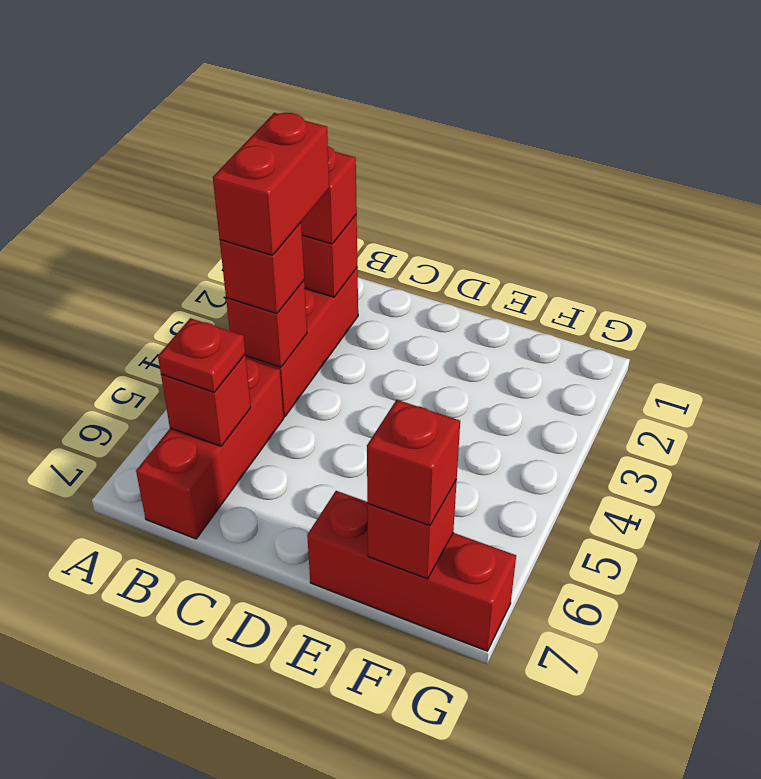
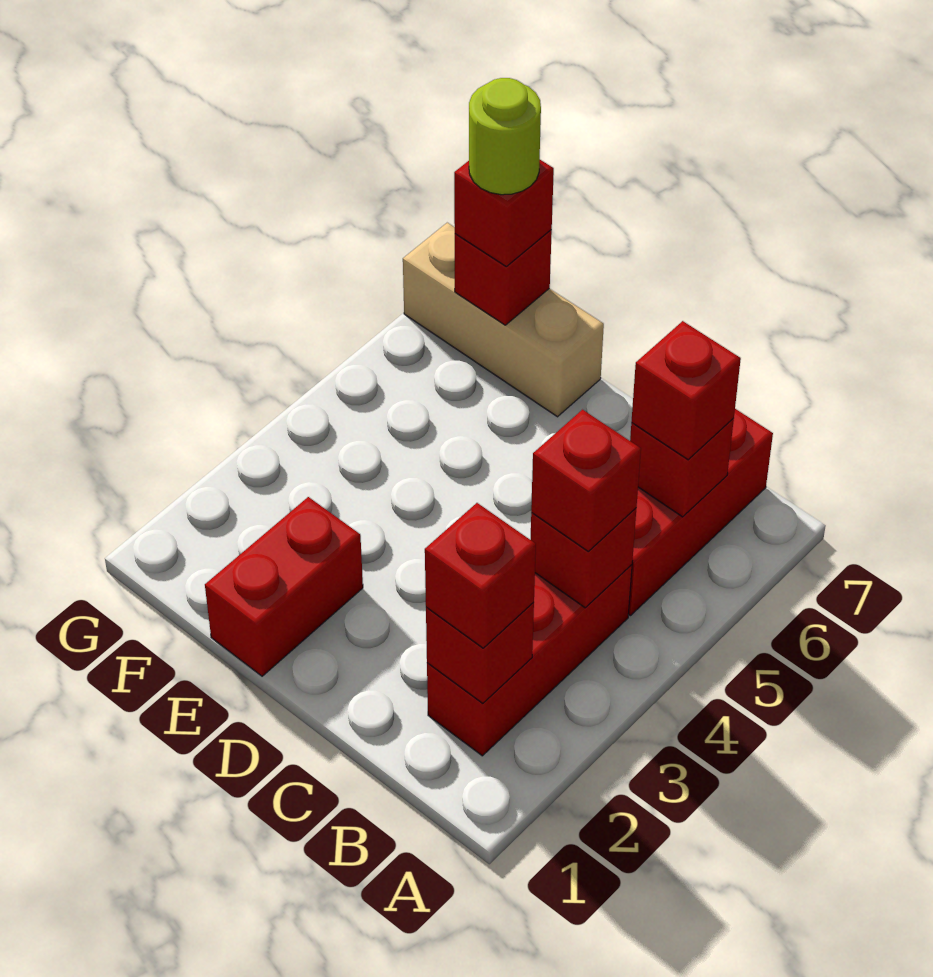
red brick B3:B4 level 4 -> red brick E1:E2 level 1
red plate B6 level 3 -> red brick B6 level 3
red brick E7:G7 level 1 -> tan brick E7:G7 level 1
none -> lime round brick F7 level 4

